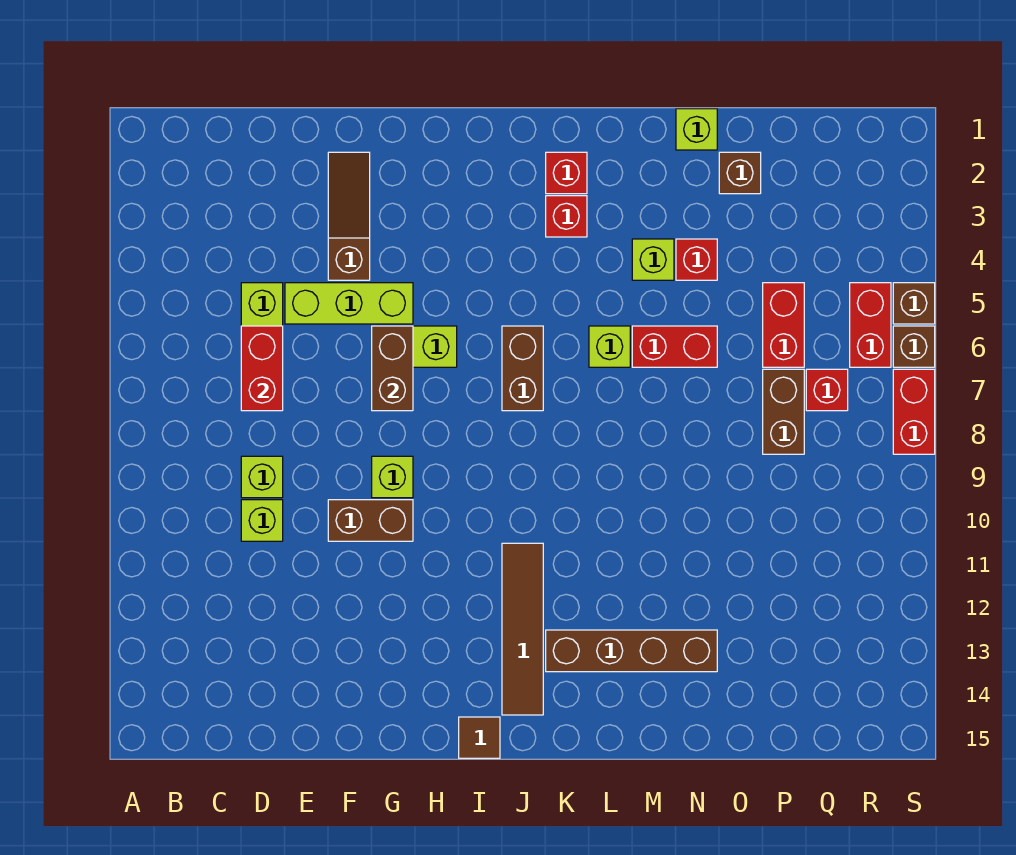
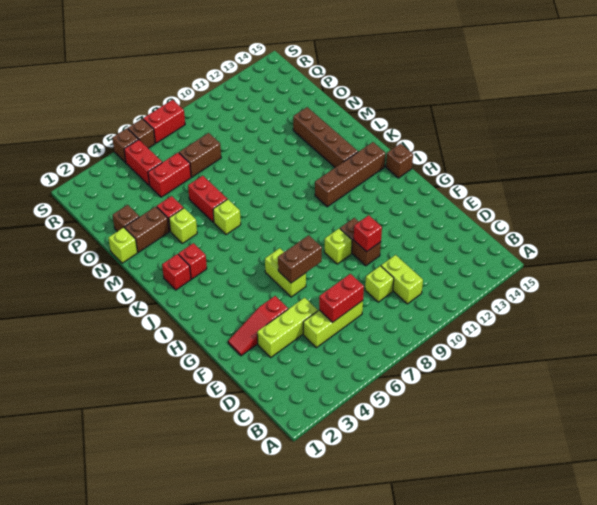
lime brick D10 level 1 -> lime brick C10:D10 level 1
lime brick E5:G5 level 1 -> lime brick E3:E5 level 1
brown slope F2:F4 level 1 top 4 -> red slope F2:F4 level 1 top 4
brown tile I15 level 1 -> brown brick I15 level 1
brown brick J6:J7 level 1 -> brown brick N2:N3 level 1
brown tile J11:J14 level 1 -> brown brick J11:J14 level 1
red brick Q7 level 1 -> red brick F10 level 2
red brick R5:R6 level 1 -> red brick Q5:R5 level 1

